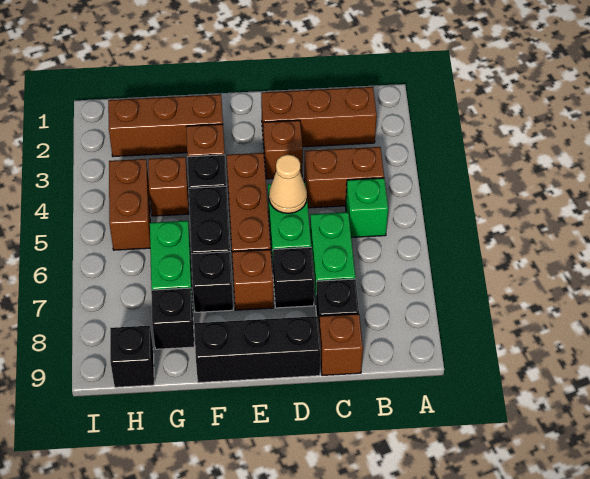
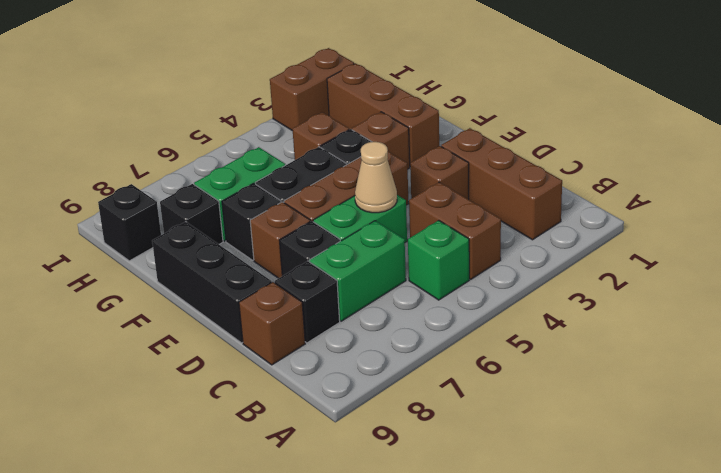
brown brick H4:H5 level 1 -> brown brick I2:I3 level 1

